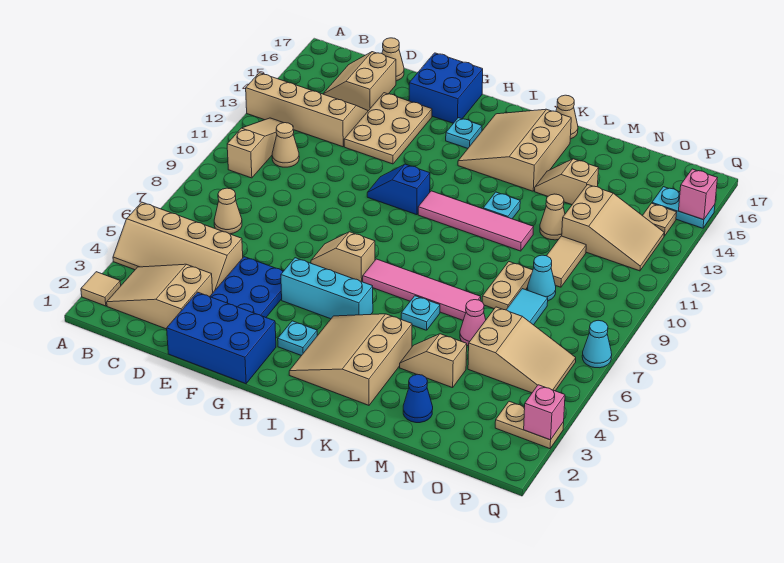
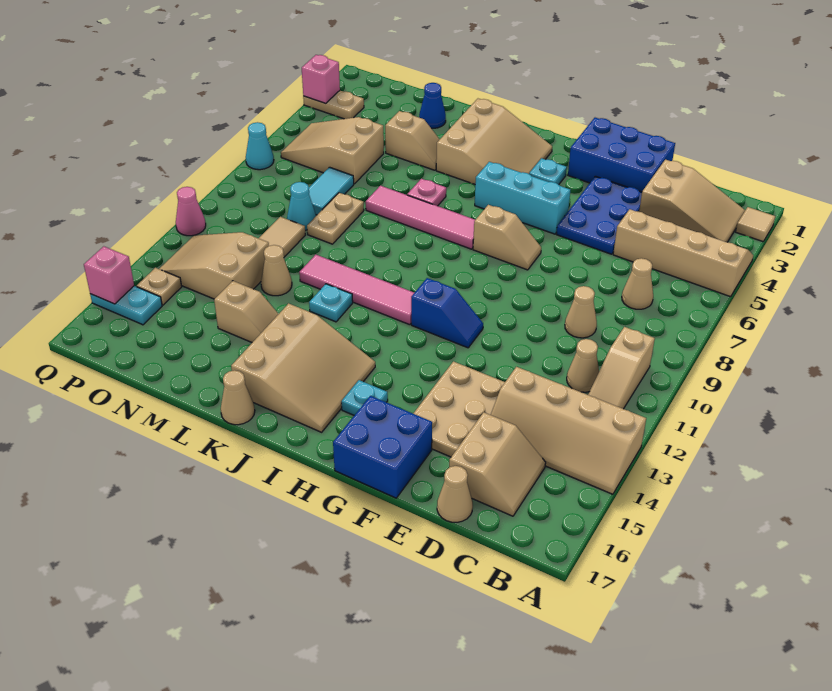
none -> tan cone D9 level 1
cyan plate K6 level 1 -> pink plate K6 level 1
pink cone M6 level 1 -> pink cone Q11 level 1

